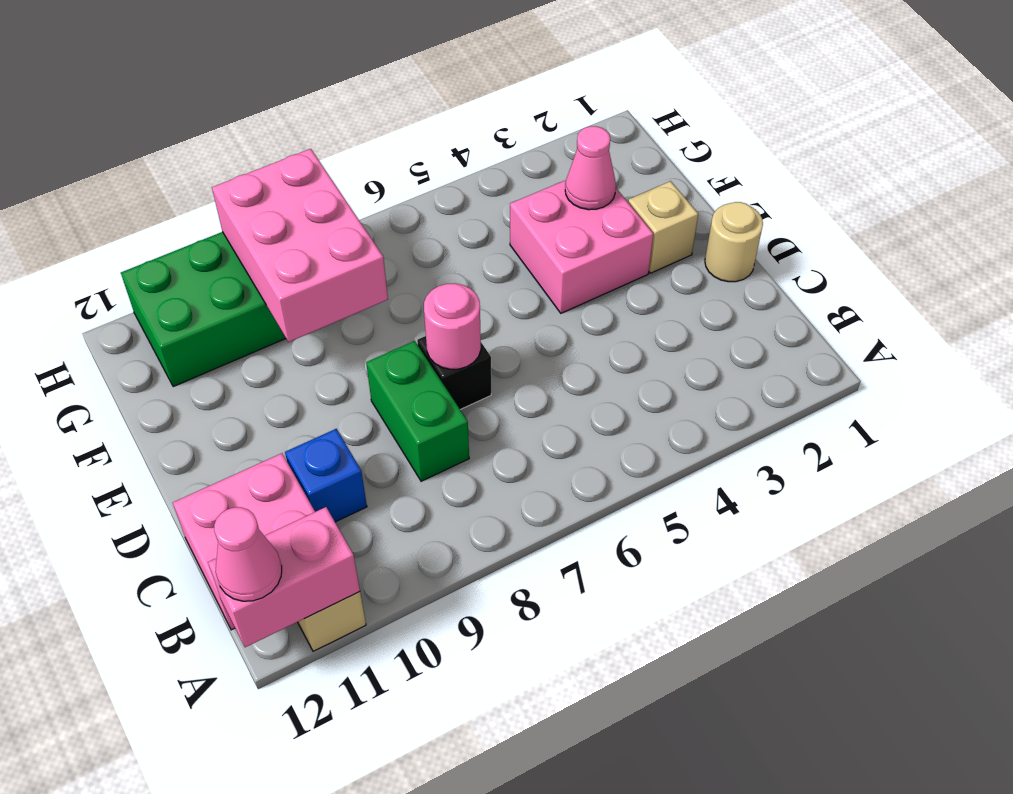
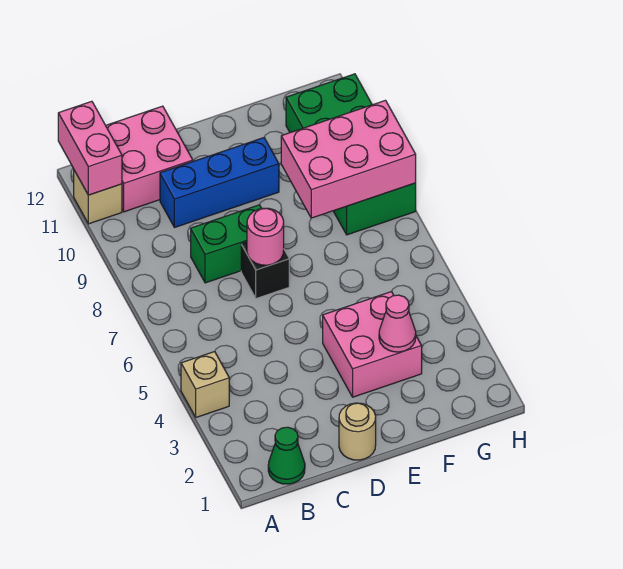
pink cone A12 level 3 -> none
none -> green cone B1 level 1
blue brick C10 level 1 -> blue brick C10:E10 level 1
tan brick E2 level 1 -> tan brick A4 level 1

